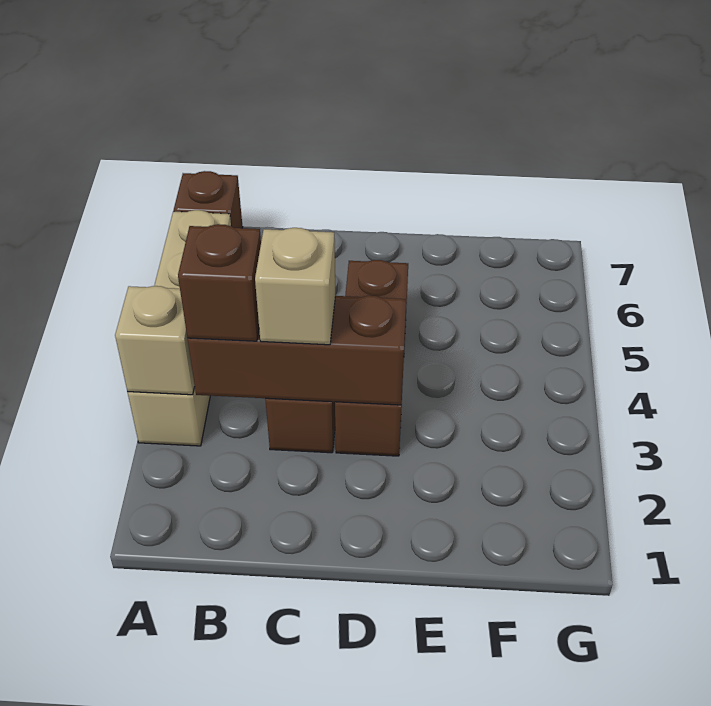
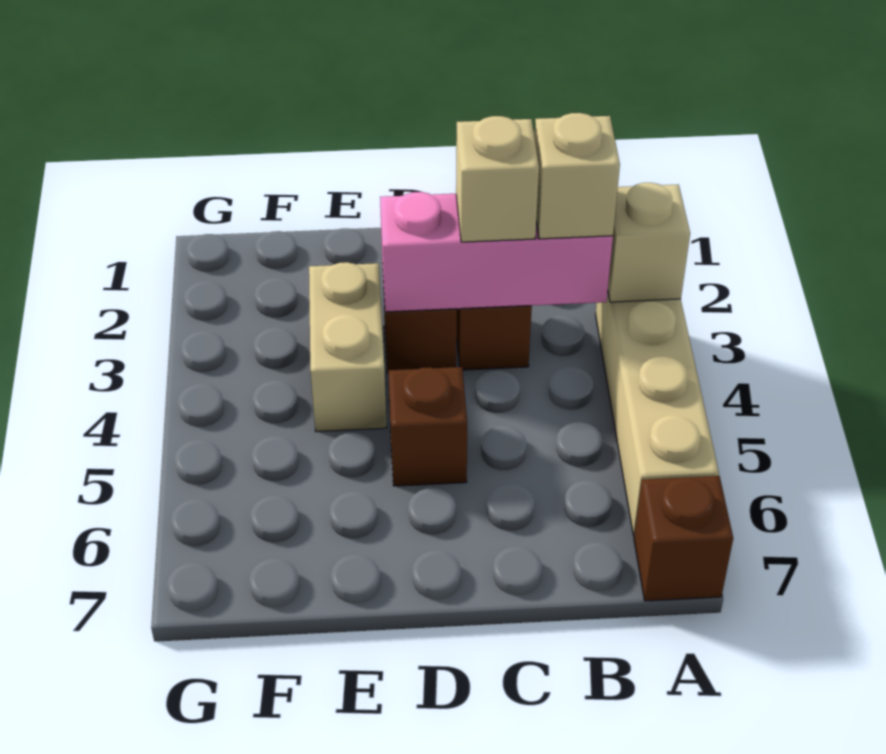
brown brick B3:D3 level 2 -> pink brick B3:D3 level 2
brown brick B3 level 3 -> tan brick B3 level 3
none -> tan brick E3:E4 level 1

